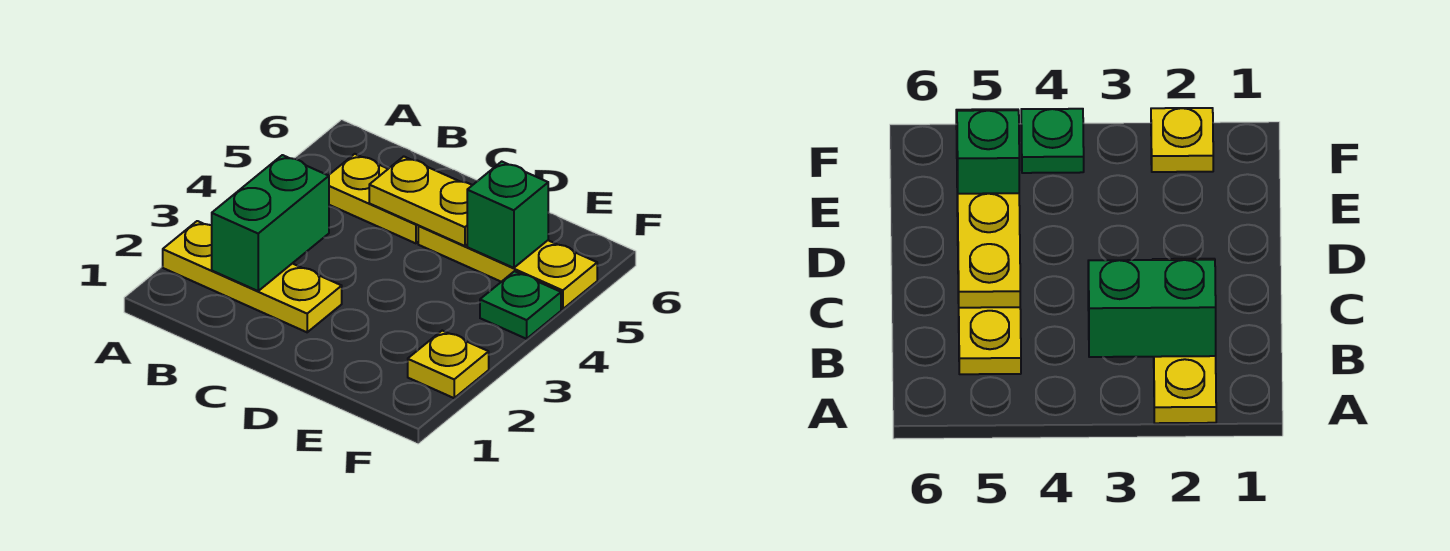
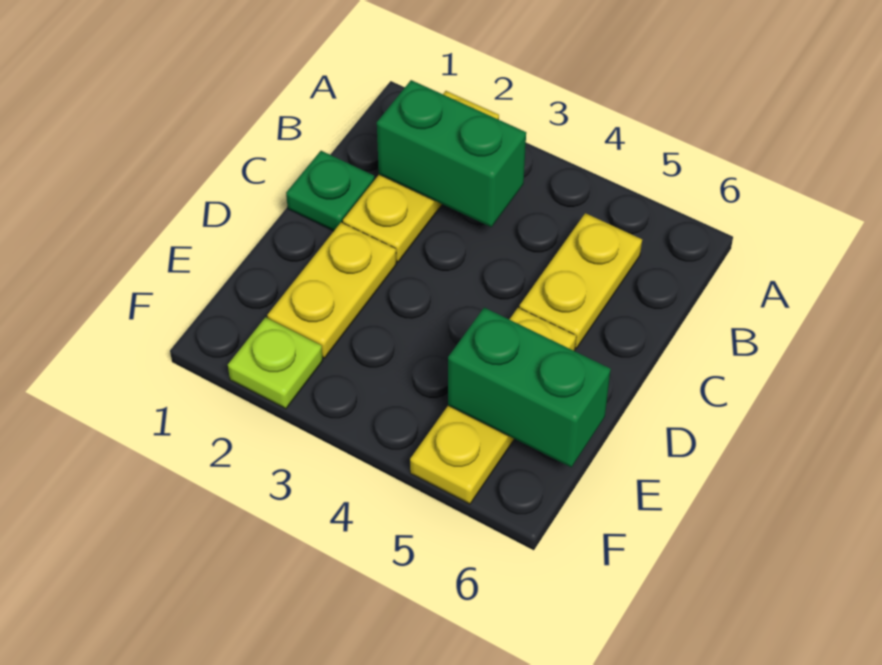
yellow plate C5:D5 level 2 -> yellow plate D2:E2 level 1
green brick E5 level 2 -> green brick E5:E6 level 2
yellow plate F2 level 1 -> lime plate F2 level 1
green plate F4 level 1 -> green plate C1 level 1

